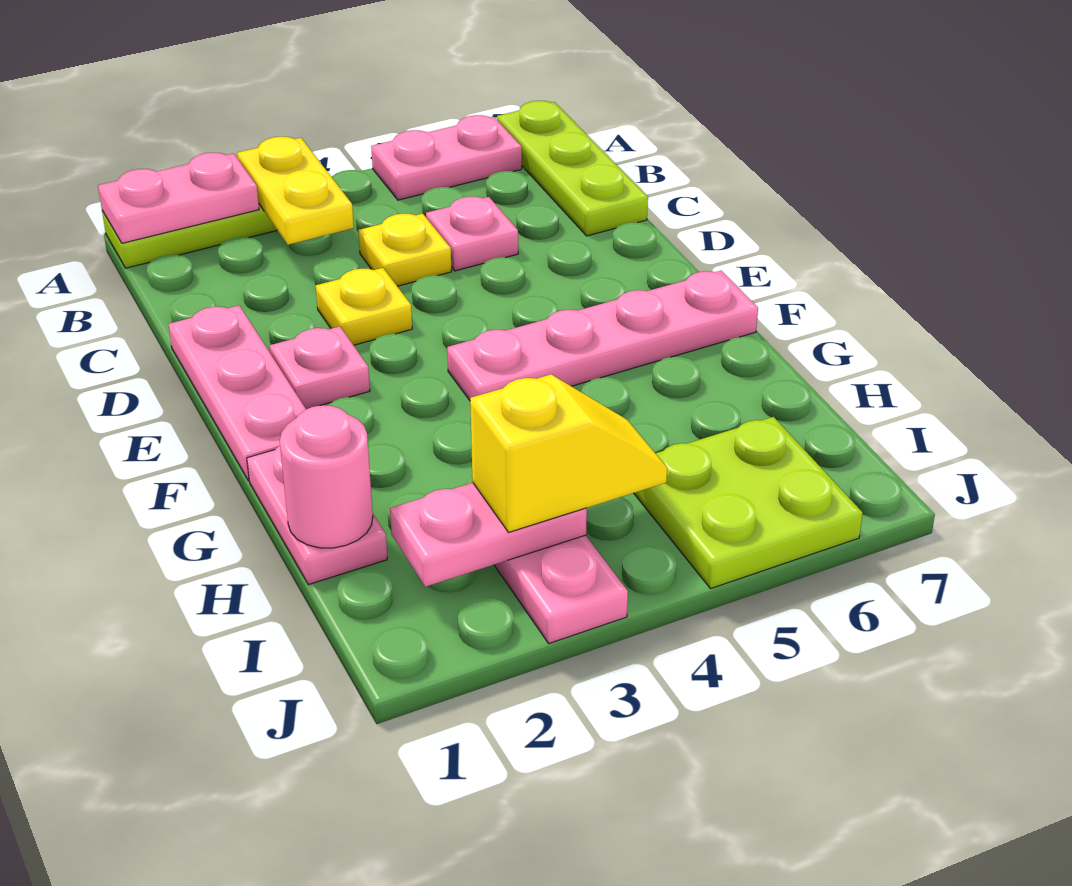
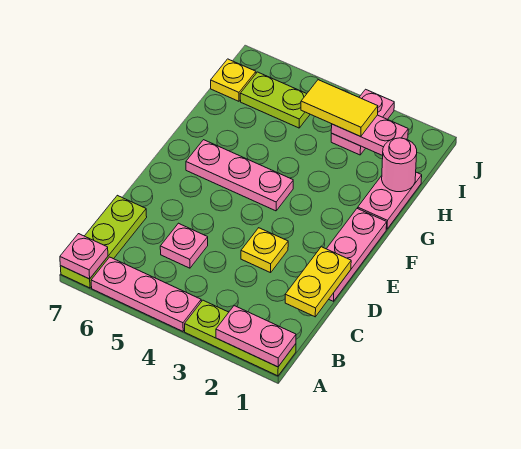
yellow plate A3:B3 level 2 -> yellow plate C1:D1 level 2
pink plate A5:A6 level 1 -> pink plate A4:A6 level 1
yellow plate C4 level 1 -> yellow plate I7 level 1
pink plate E2 level 1 -> pink plate A7 level 2
pink plate F4:F7 level 1 -> pink plate F4:F6 level 1
yellow slope I3:I4 level 3 top 3 -> yellow tile I3:I4 level 3
lime plate I5:J6 level 1 -> lime plate I5:I6 level 1

